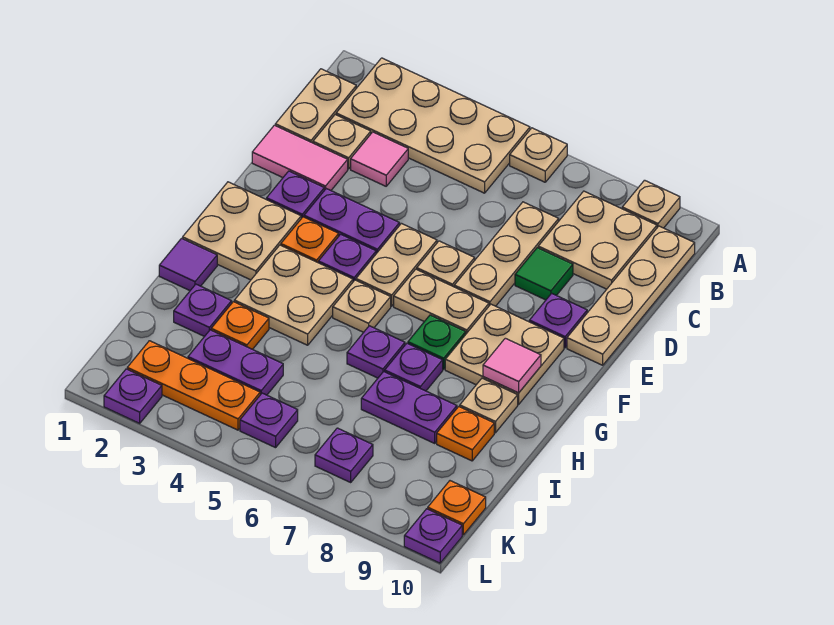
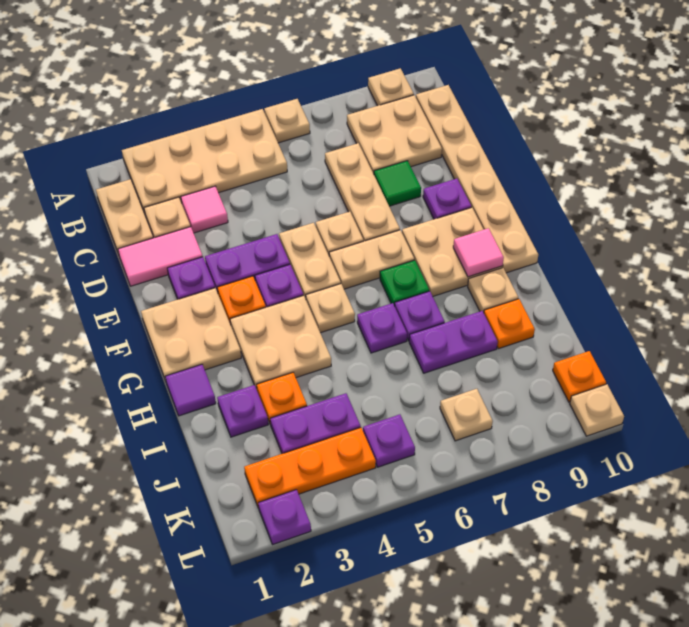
tan plate B10:E10 level 1 -> tan plate B10:G10 level 1
purple plate K7 level 1 -> tan plate K7 level 1
purple plate L10 level 1 -> tan plate L10 level 1

